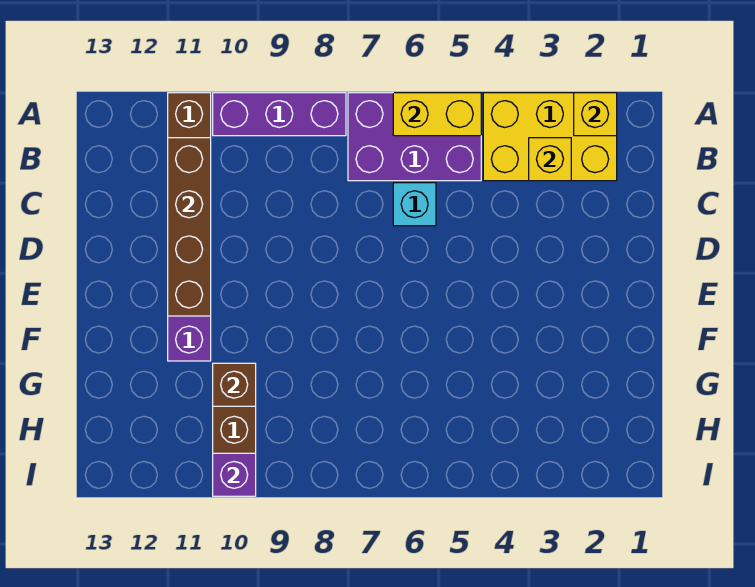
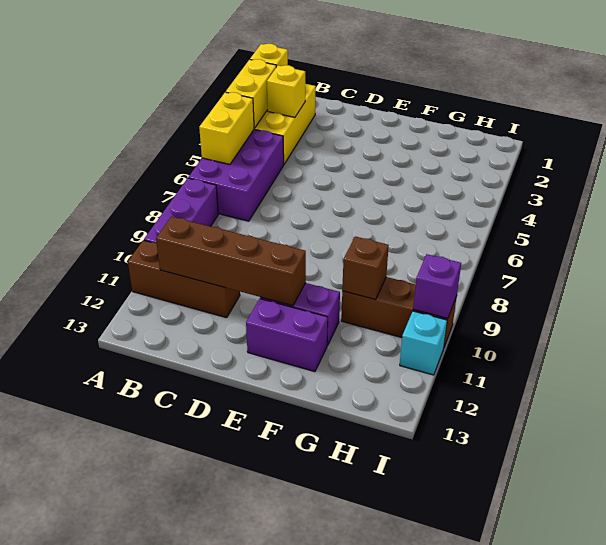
none -> yellow brick A3:A4 level 2
cyan brick C6 level 1 -> cyan brick I11 level 1
none -> purple brick E12:F12 level 1

